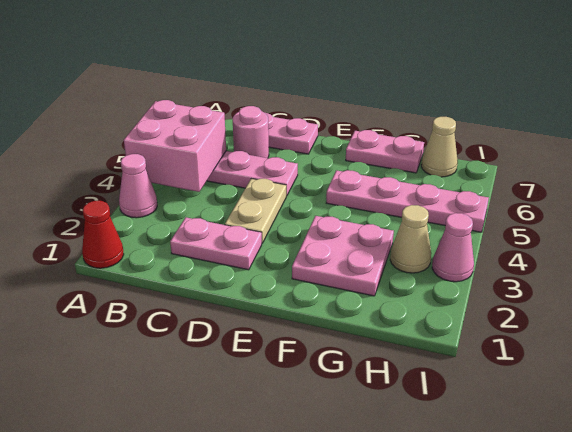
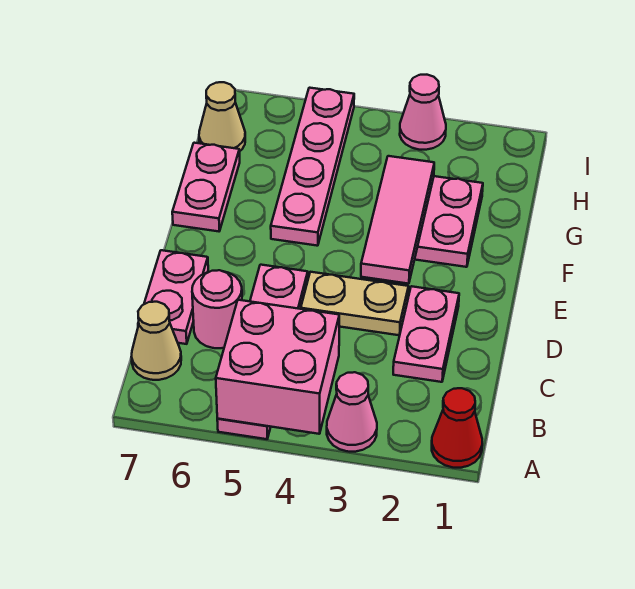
none -> pink tile E3:G3 level 2
tan cone H3 level 1 -> tan cone B7 level 1

